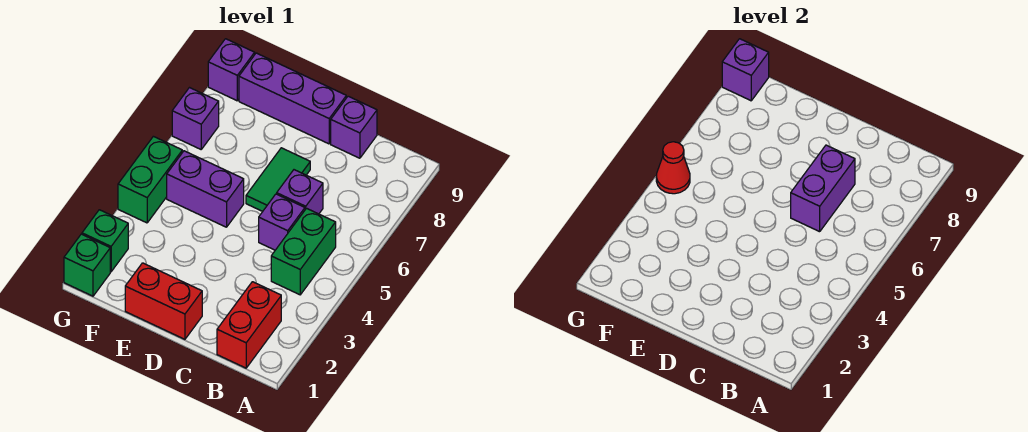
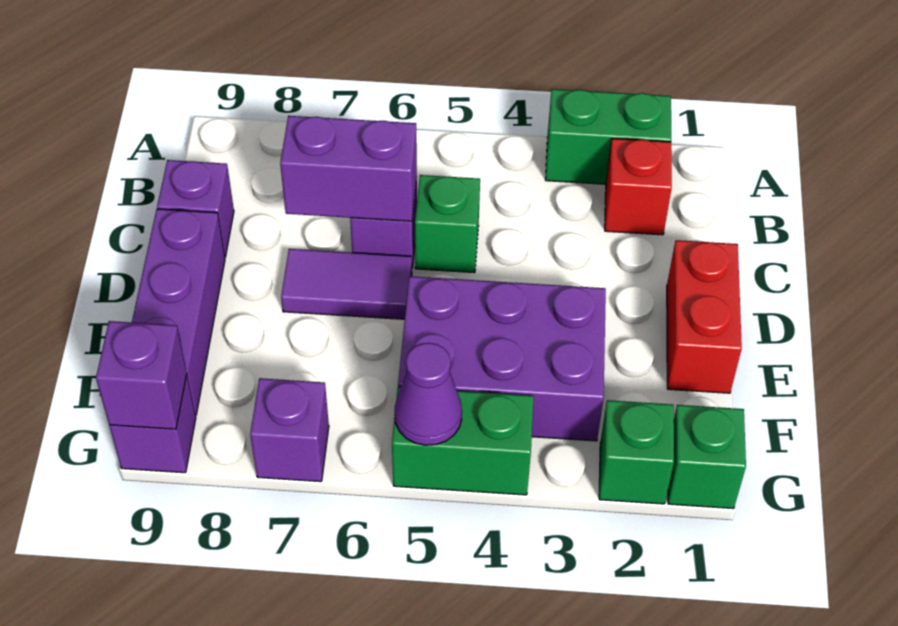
red brick B1:B2 level 1 -> red brick B2 level 1
green brick B4:B5 level 1 -> green brick A2:A3 level 1
purple brick C5 level 1 -> green brick C5 level 1
green tile D6:D7 level 1 -> purple tile D6:D7 level 1
purple brick E5:F5 level 1 -> purple brick E3:F5 level 1
red cone G5 level 2 -> purple cone G5 level 2

